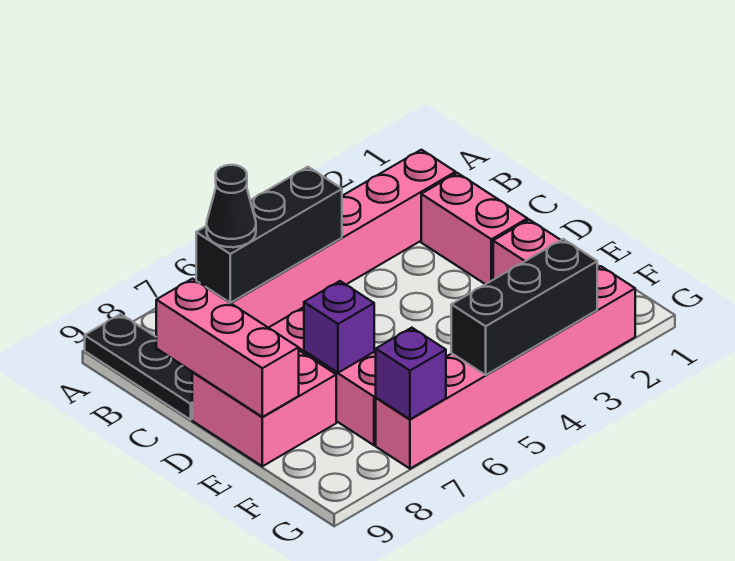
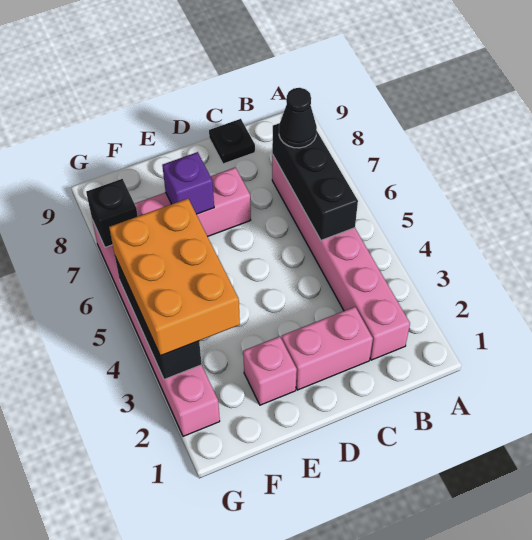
black plate A9:C9 level 1 -> black plate C9 level 1
pink brick C9:E9 level 2 -> none
pink brick D8:E9 level 1 -> none
none -> orange brick F3:G5 level 3
purple brick G7 level 2 -> black brick G7 level 2

